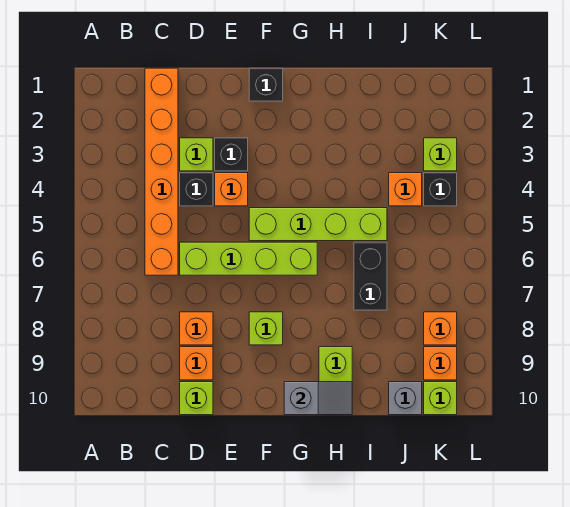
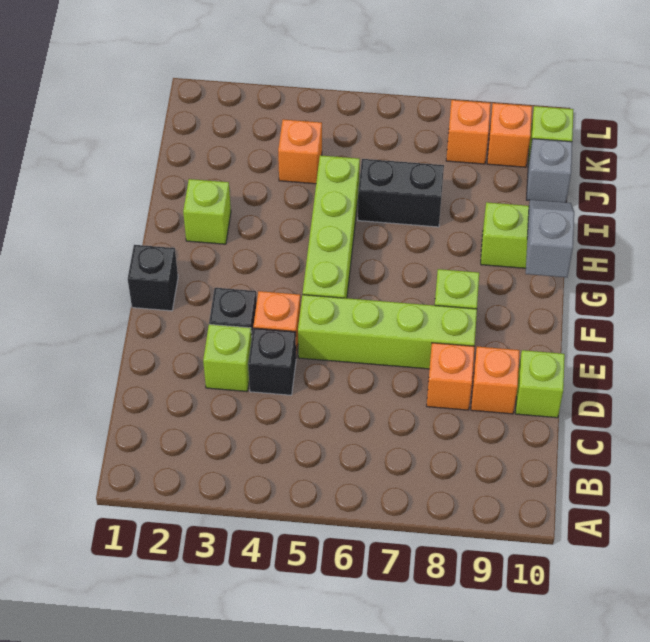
orange brick C1:C6 level 1 -> none
lime brick D6:G6 level 1 -> lime brick E5:E8 level 1
lime brick K3 level 1 -> lime brick H2 level 1
black brick K4 level 1 -> none

